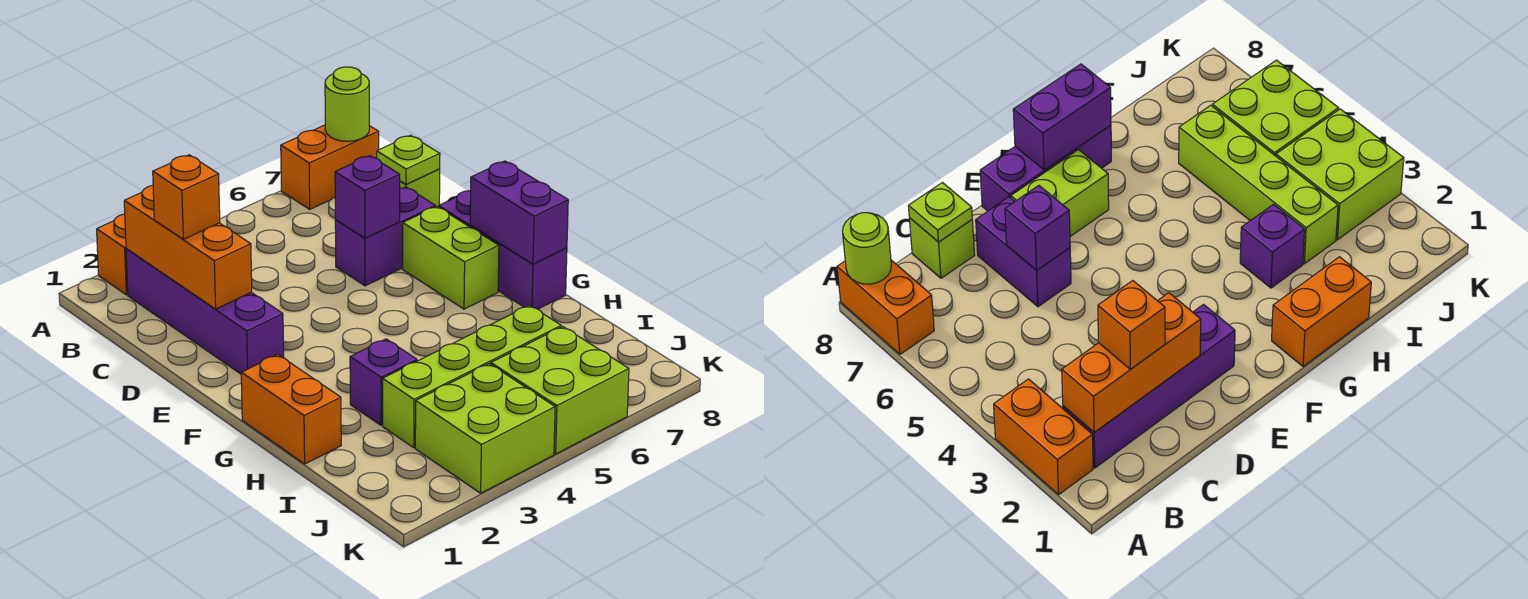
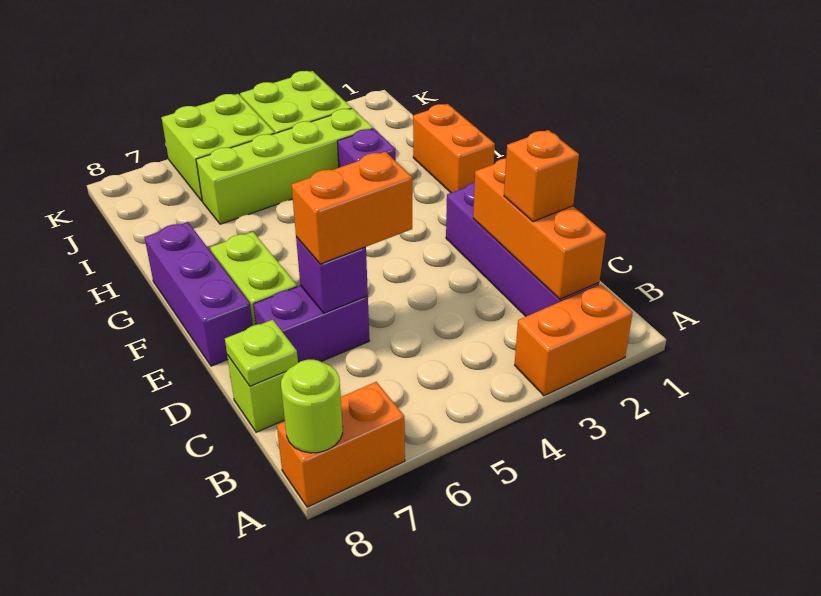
none -> orange brick D5:D6 level 3
purple brick F8:G8 level 2 -> none

